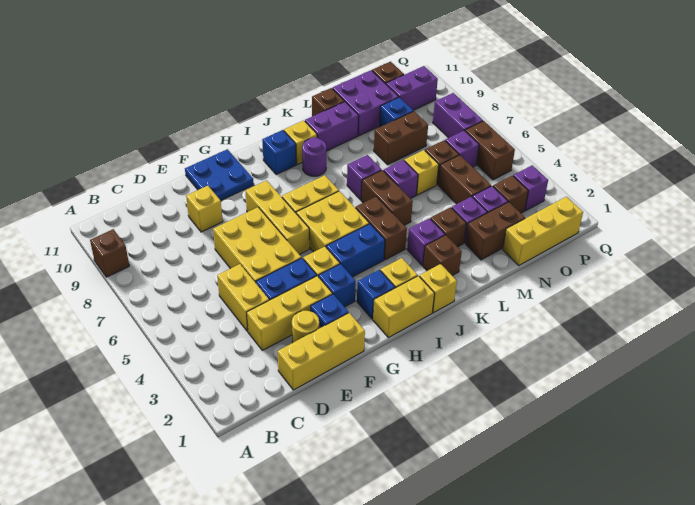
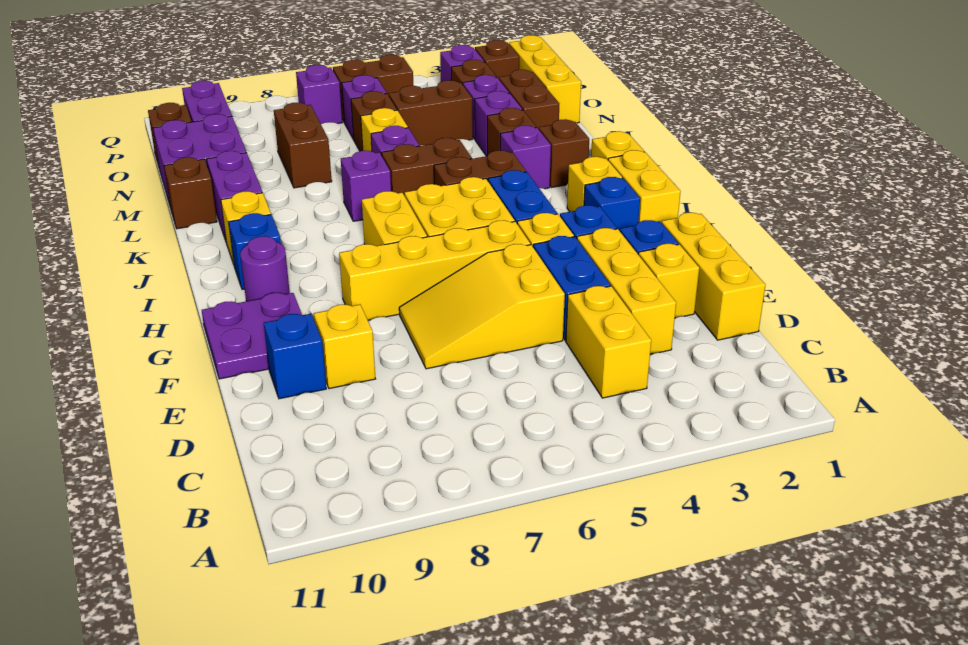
brown brick A9 level 1 -> brown brick P2 level 1
yellow brick D4:D5 level 1 -> yellow brick C4:D4 level 1
yellow round brick E2 level 1 -> yellow brick E2 level 1
yellow brick E5:F7 level 1 -> yellow slope E5:F7 level 1 top 5
blue plate F10:G11 level 1 -> purple plate F10:G11 level 1
yellow brick G6:G8 level 1 -> yellow brick G5:G8 level 1
purple round brick J9 level 1 -> purple round brick H10 level 1
blue brick N9 level 1 -> blue brick E10 level 1
purple brick P7:P8 level 1 -> purple brick P7 level 1

